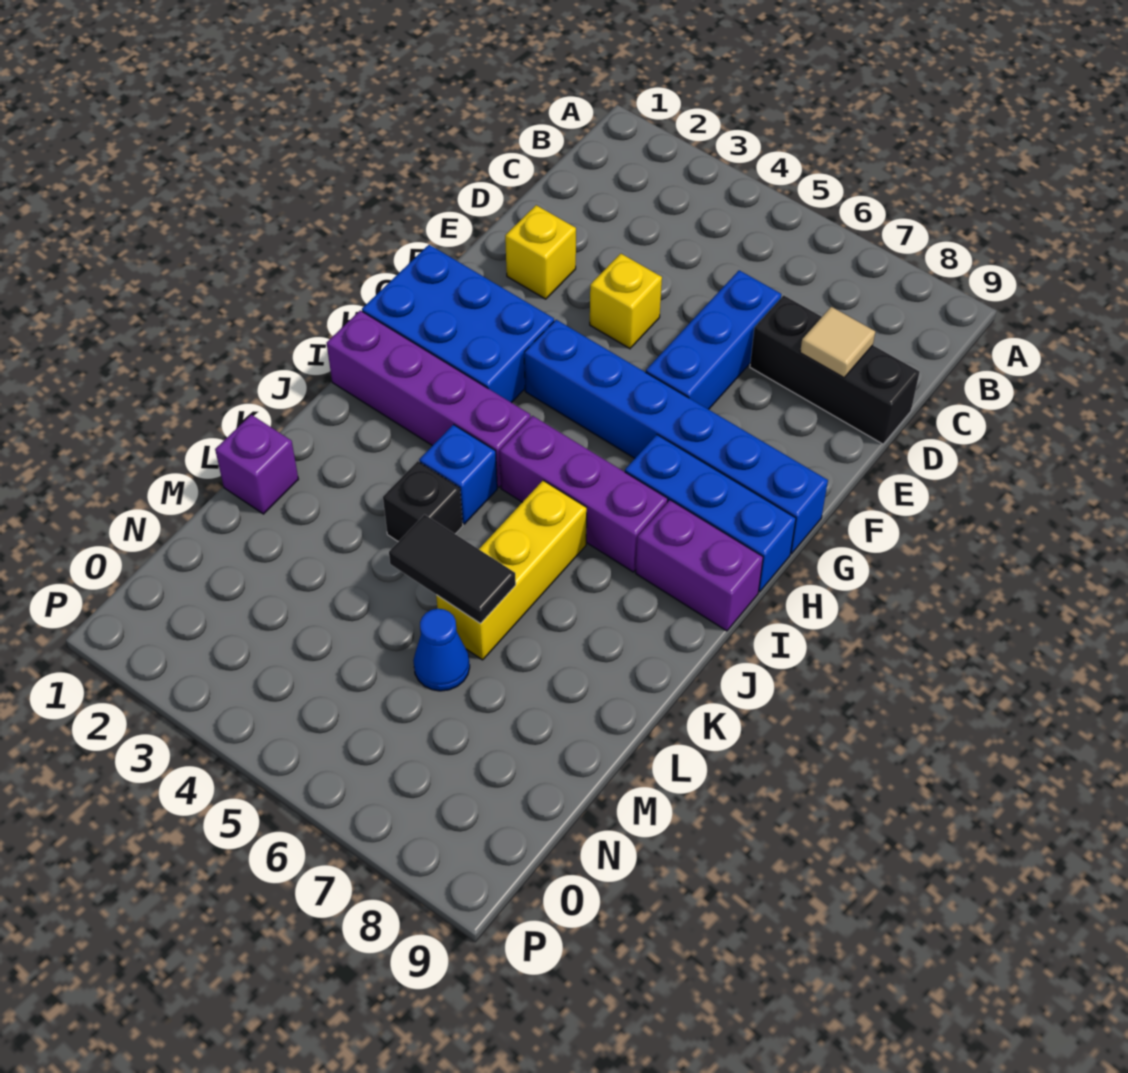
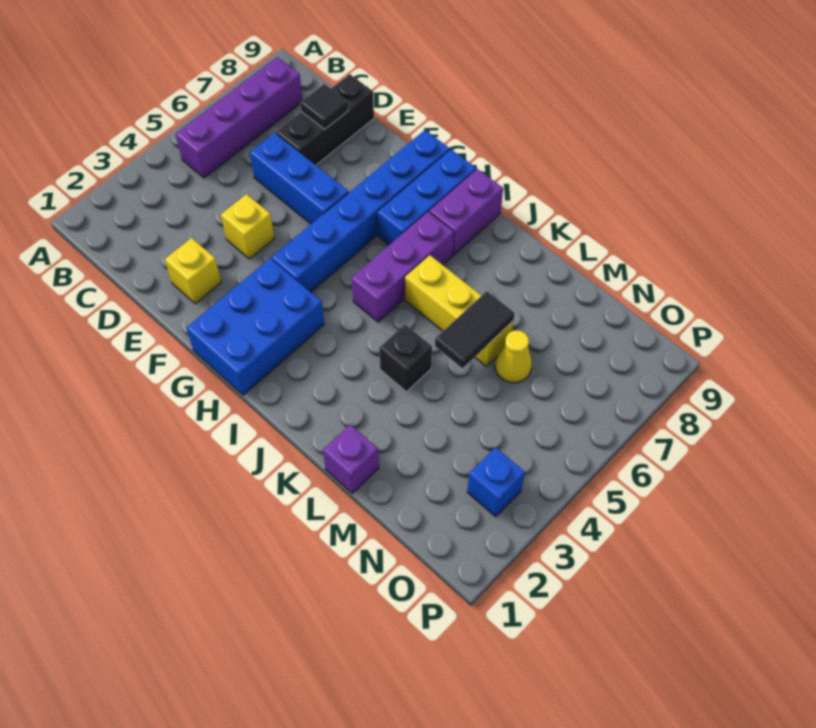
tan tile D8 level 2 -> black tile D8 level 2
purple brick I1:I4 level 1 -> purple brick B5:B8 level 1
blue brick J4 level 1 -> blue brick O3 level 1
blue cone M6 level 1 -> yellow cone M6 level 1

